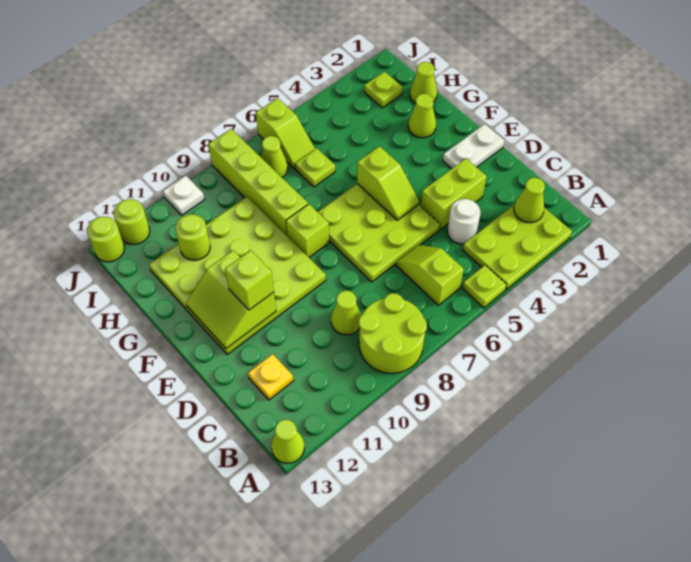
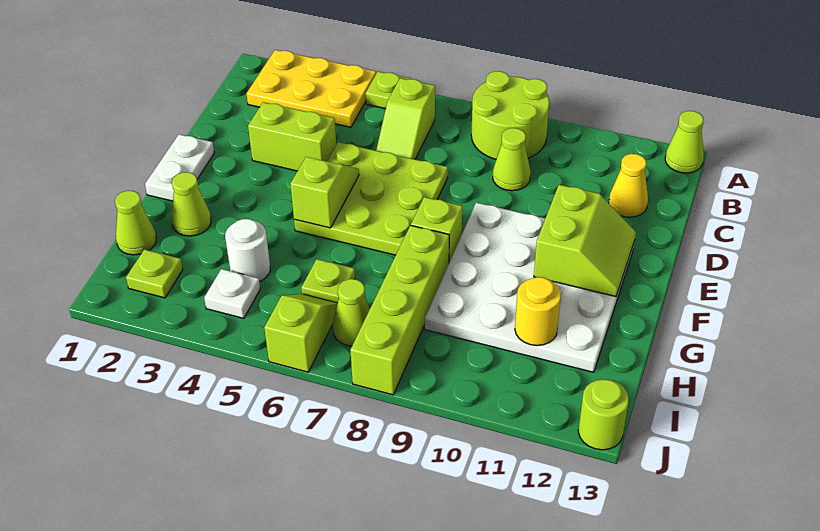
lime plate A2:B4 level 1 -> yellow plate A2:B4 level 1
lime cone B2 level 2 -> none
white round brick C4 level 1 -> white round brick H4 level 1
yellow plate C12 level 1 -> yellow cone C12 level 1
white plate E1:E2 level 1 -> white plate E1:F1 level 1
lime plate E9:H12 level 1 -> white plate E9:H12 level 1
lime brick E11 level 3 -> none
lime round brick H11 level 2 -> yellow round brick H11 level 2
white plate J10 level 1 -> white plate I4 level 1
lime round brick J12 level 1 -> none

